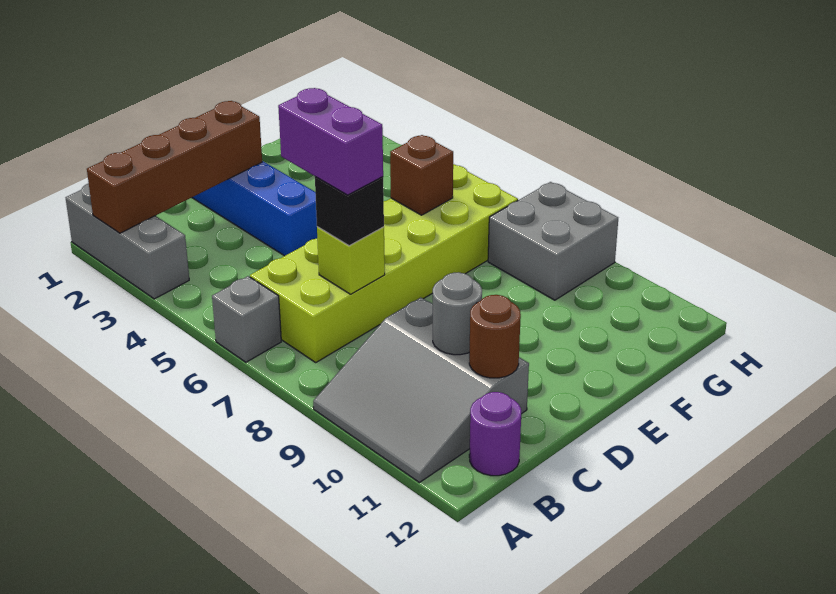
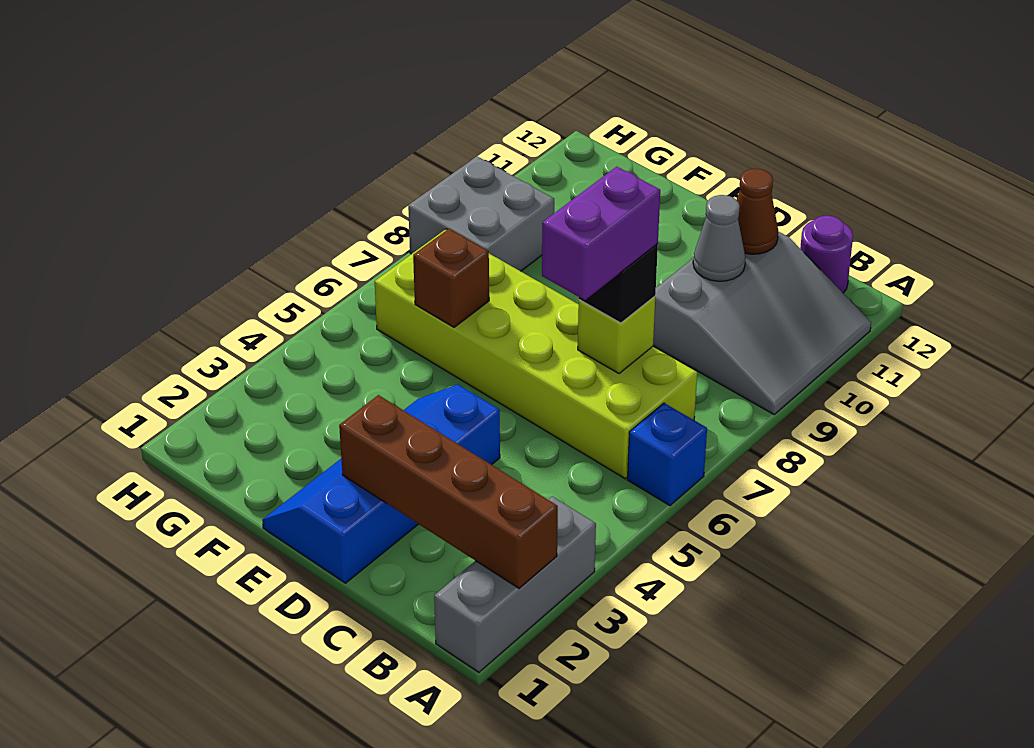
grey brick A6 level 1 -> blue brick A6 level 1
grey round brick C10 level 2 -> grey cone C10 level 2
brown round brick C11 level 2 -> brown cone C11 level 2

